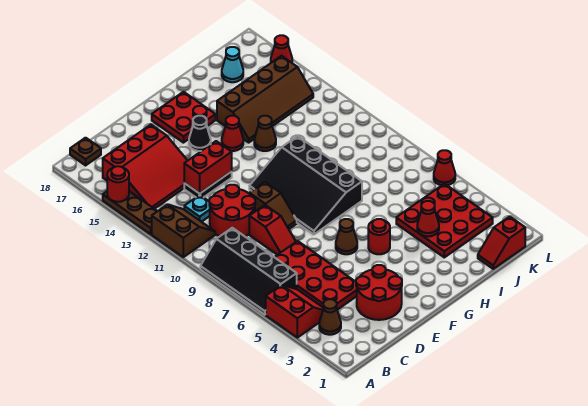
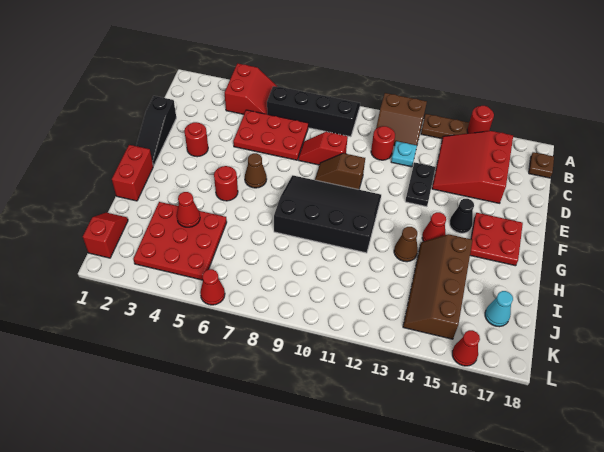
red slope A4:B5 level 1 top A -> red slope A4:B5 level 1 top 4
brown cone B3 level 1 -> none
red plate C4:D7 level 1 -> red plate C5:D7 level 1
red round brick C10:D11 level 1 -> red round brick C11 level 1
none -> black slope D1:F1 level 1 top D
red round brick D2:E3 level 1 -> red round brick E3 level 1
red brick D13:E13 level 2 -> red brick G1:H1 level 1

